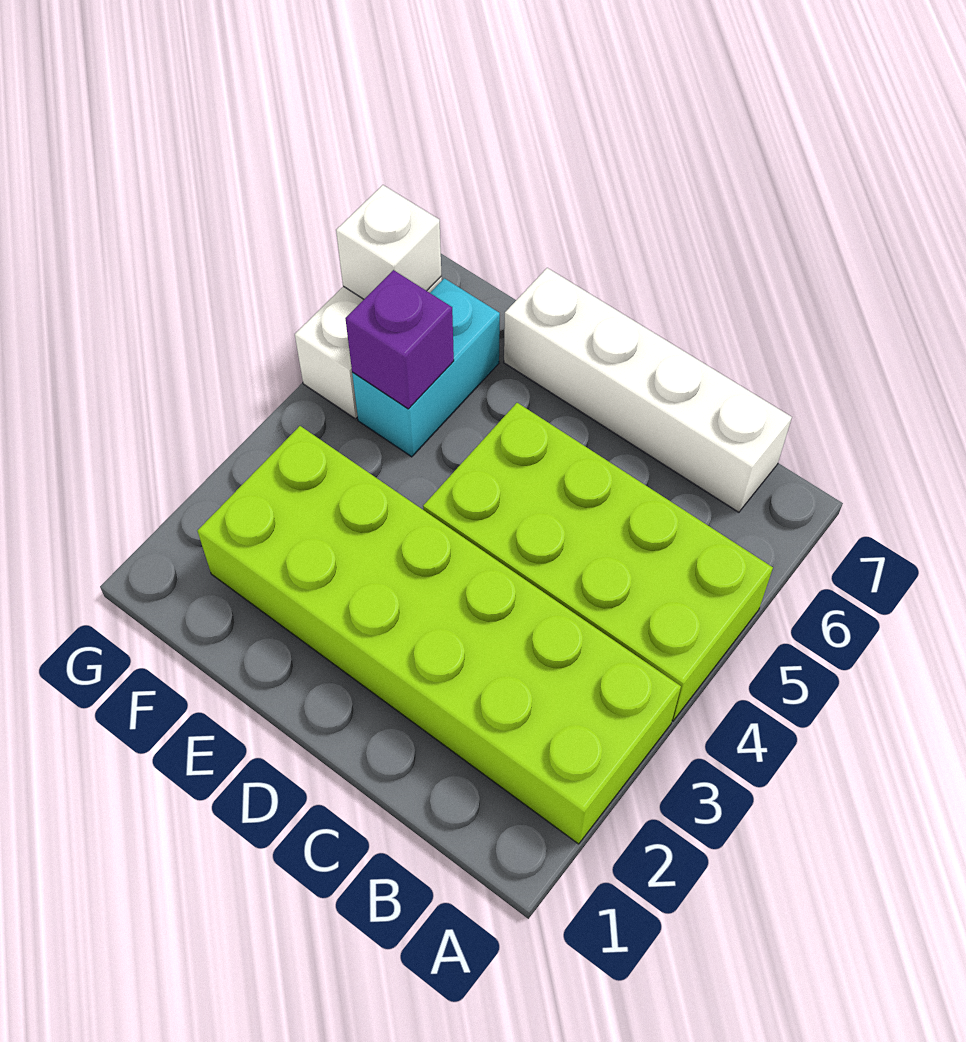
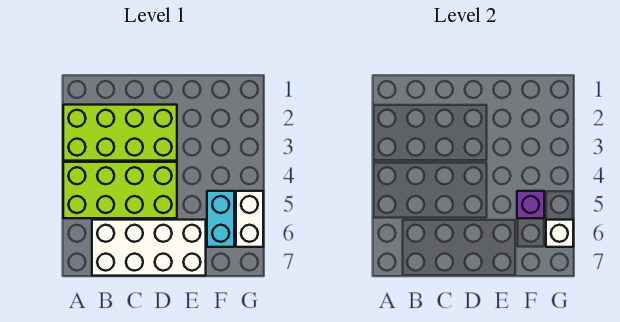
lime brick A2:F3 level 1 -> lime brick A2:D3 level 1
white brick B7:E7 level 1 -> white brick B6:E7 level 1

